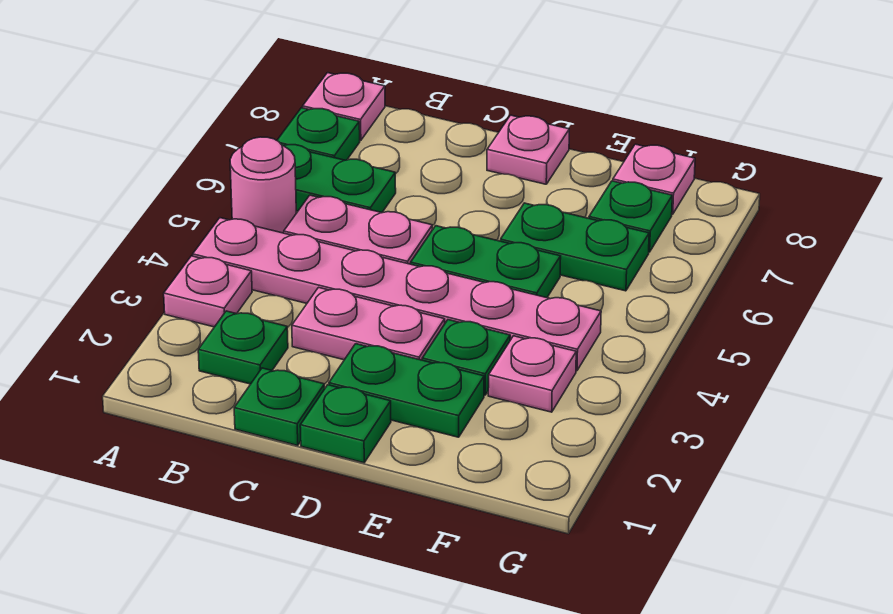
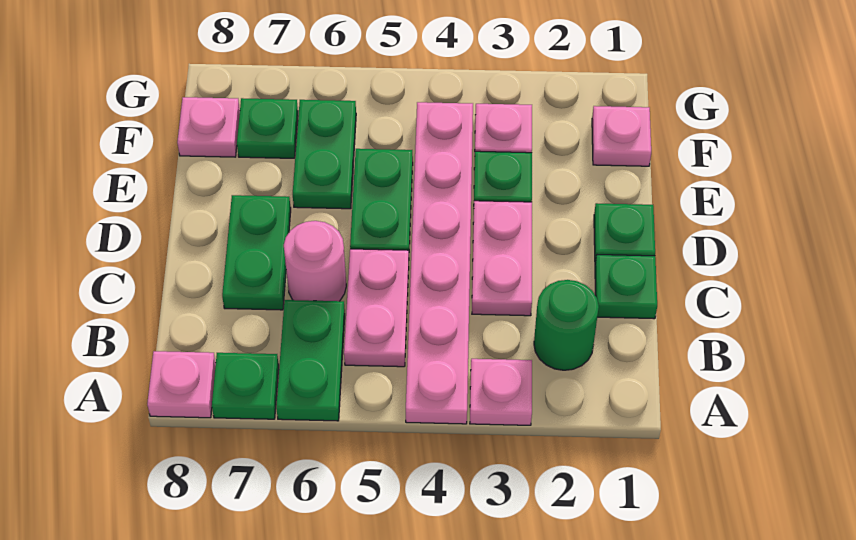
pink round brick A5 level 1 -> pink round brick C6 level 1
green plate B2 level 1 -> green round brick B2 level 1
green plate D2:E2 level 1 -> green plate C7:D7 level 1
pink plate D8 level 1 -> pink plate F1 level 1

